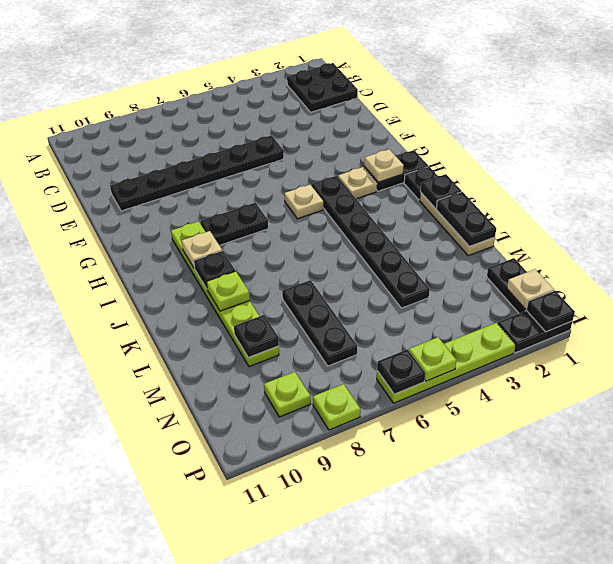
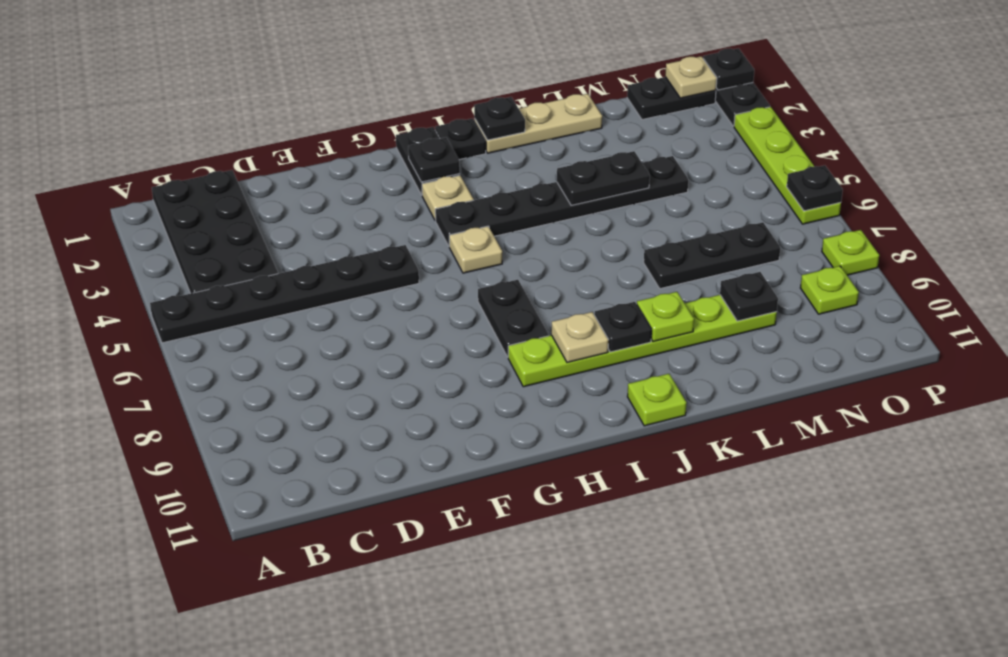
black plate B1:C2 level 1 -> black plate B1:C4 level 1
black plate E5:E10 level 1 -> black plate A5:F5 level 1
tan plate H2 level 2 -> black plate H2 level 2
black plate K1:L1 level 2 -> black plate K4:L4 level 2
lime plate P5 level 2 -> lime plate J11 level 1

